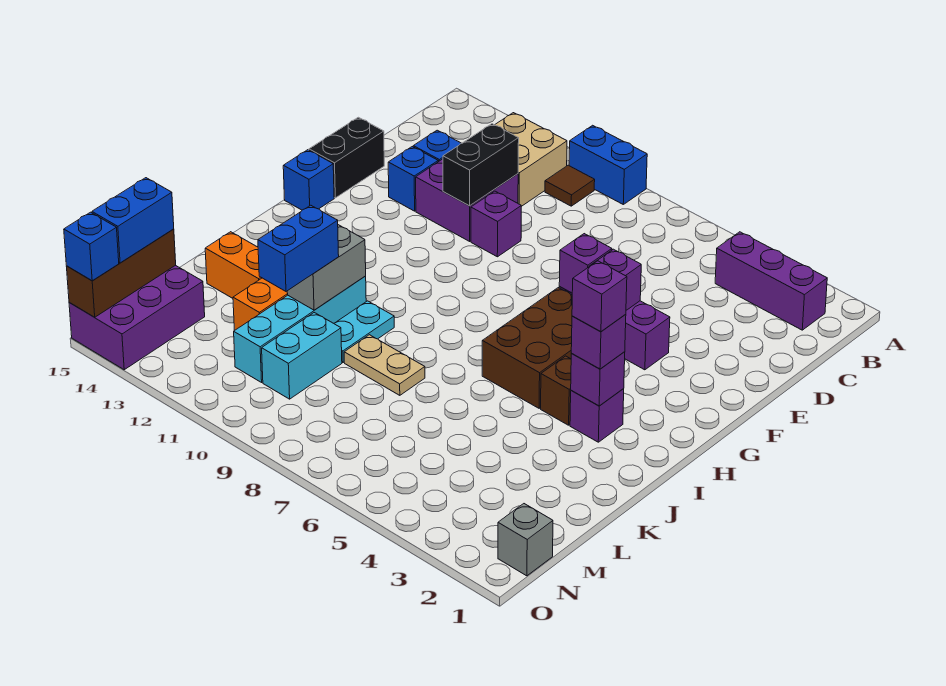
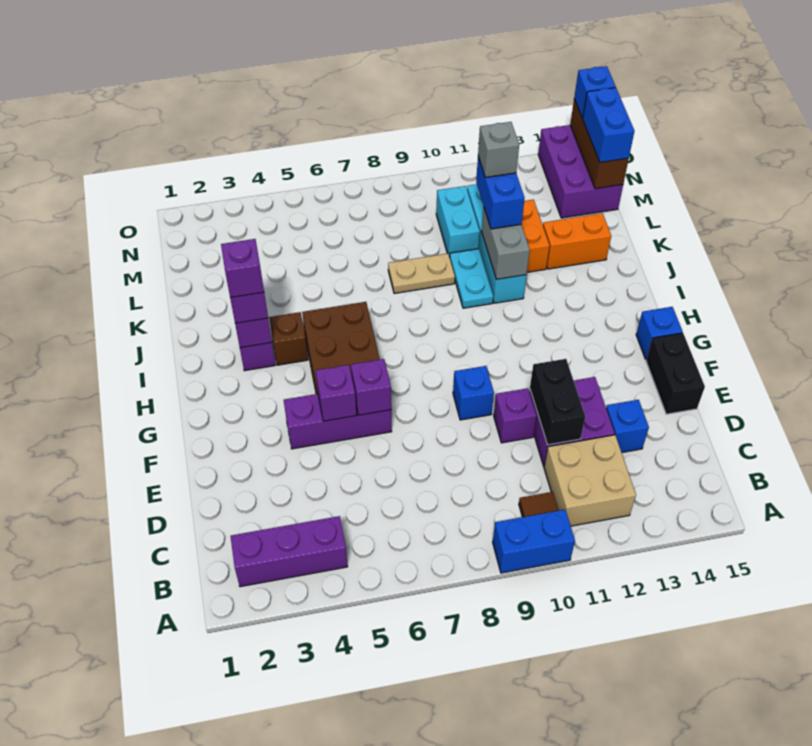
blue brick E13 level 1 -> blue brick F9 level 1
grey brick N1 level 1 -> grey brick L11 level 4

